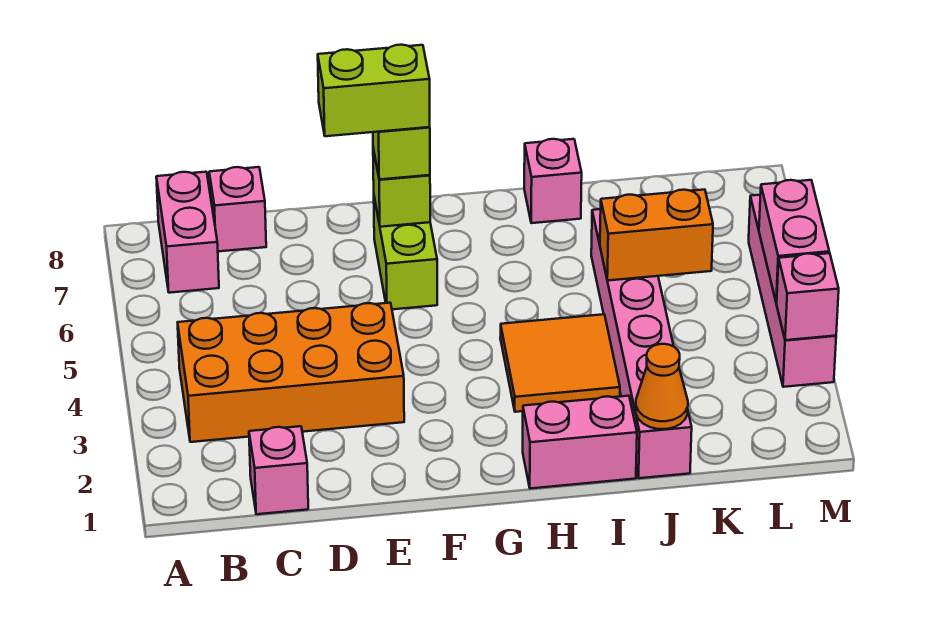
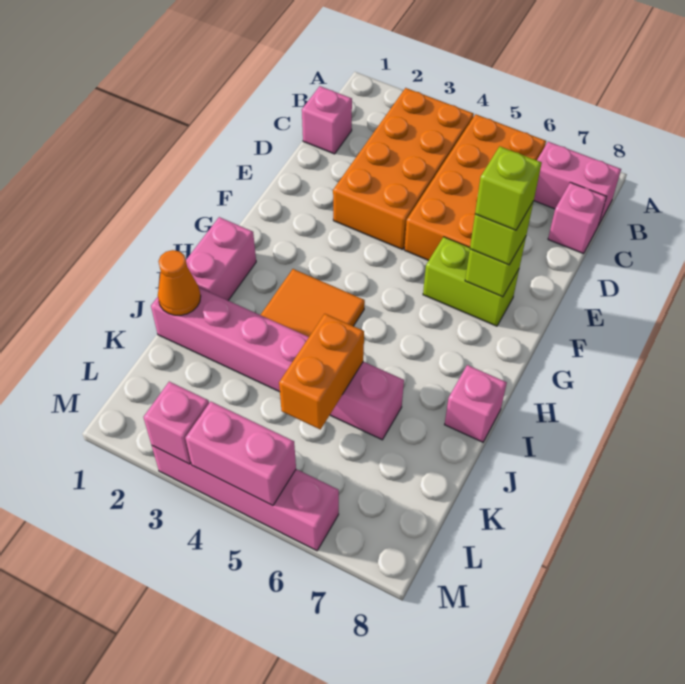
none -> orange brick B5:E6 level 1
lime brick E7:F7 level 4 -> lime brick F7 level 4

